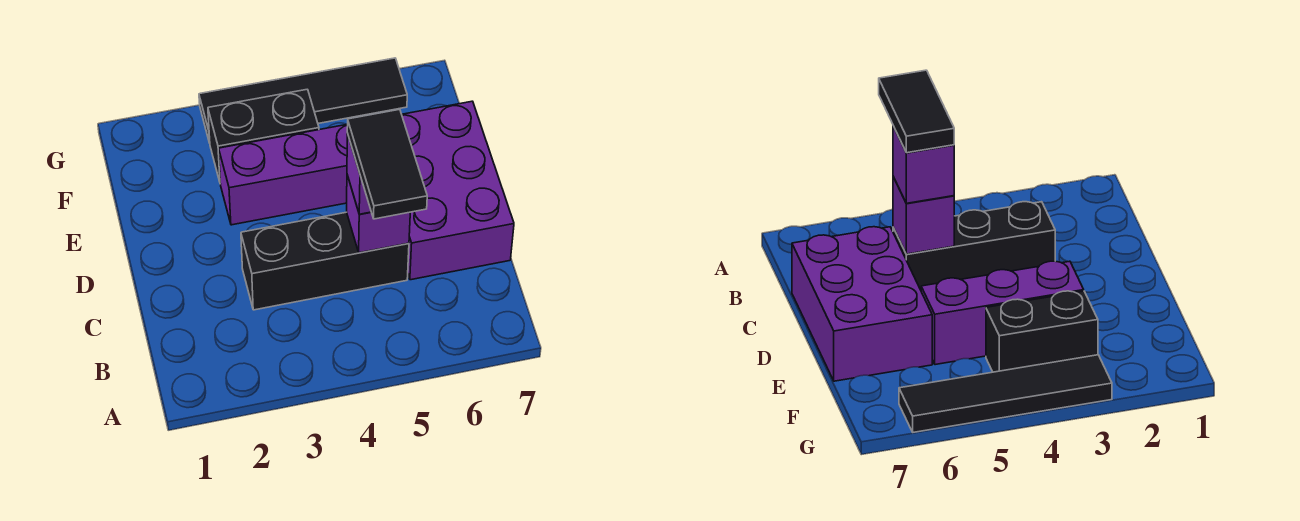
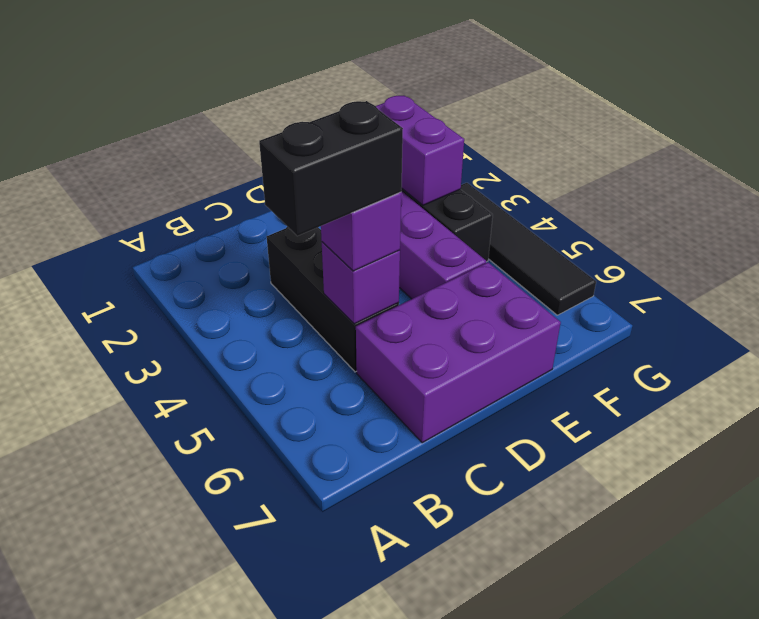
black tile B5:C5 level 4 -> black brick B5:C5 level 4
none -> purple brick F2:F3 level 2

